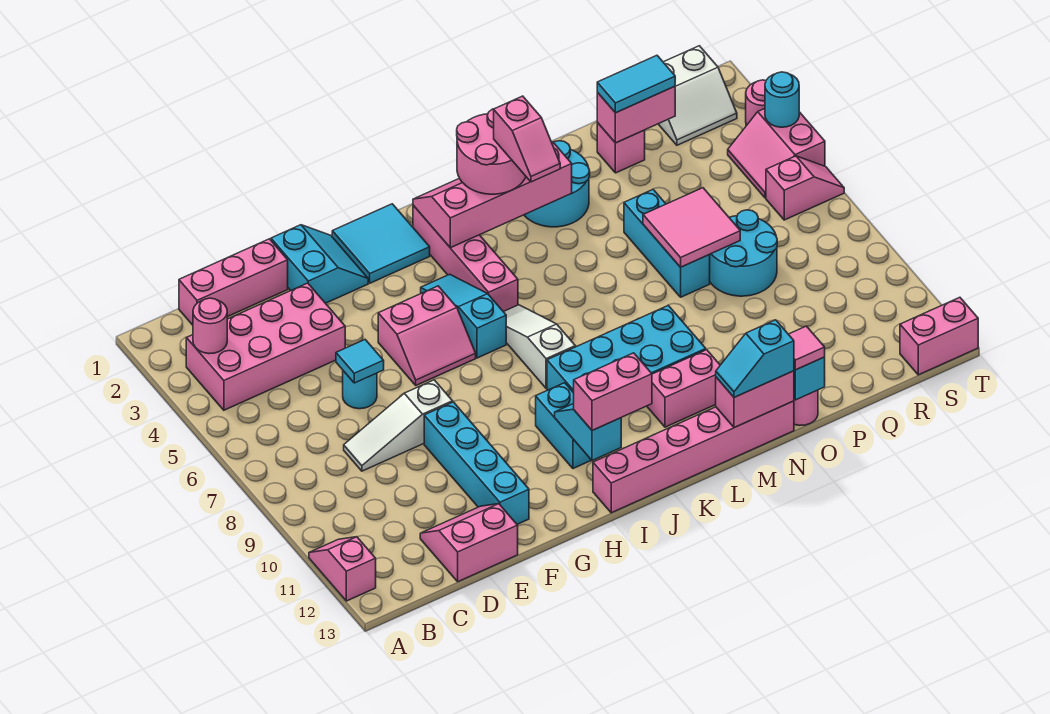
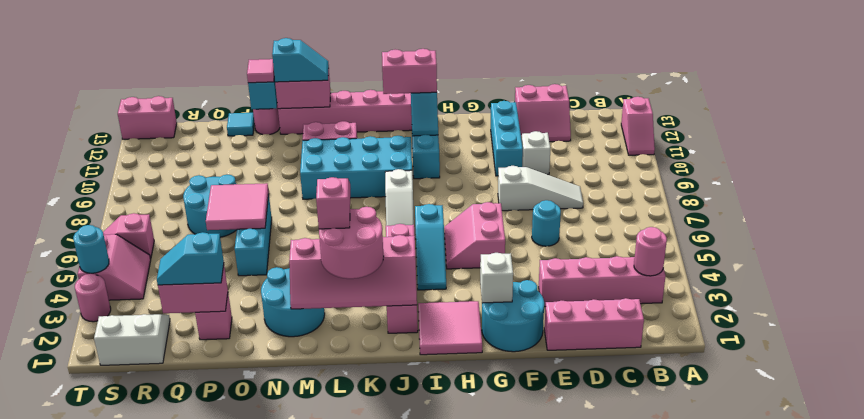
pink brick B3:E4 level 1 -> pink brick B3:E3 level 1
cyan tile E6 level 2 -> cyan tile P13 level 1
none -> white brick E10 level 1
cyan slope F1:G2 level 1 top F -> cyan round brick F1:G2 level 1
cyan brick F9:F12 level 1 -> cyan brick F10:F12 level 1
none -> white brick G2 level 2
pink slope G5:H6 level 1 top 5 -> pink slope G5:H6 level 1 top G
cyan tile H1:I2 level 1 -> pink tile H1:I2 level 1
cyan tile P2:Q2 level 3 -> cyan slope P2:Q2 level 3 top P

